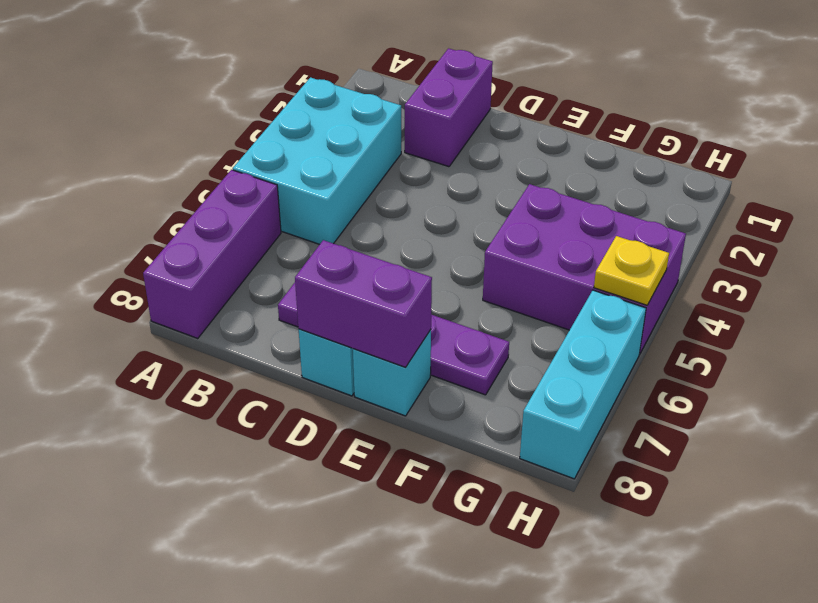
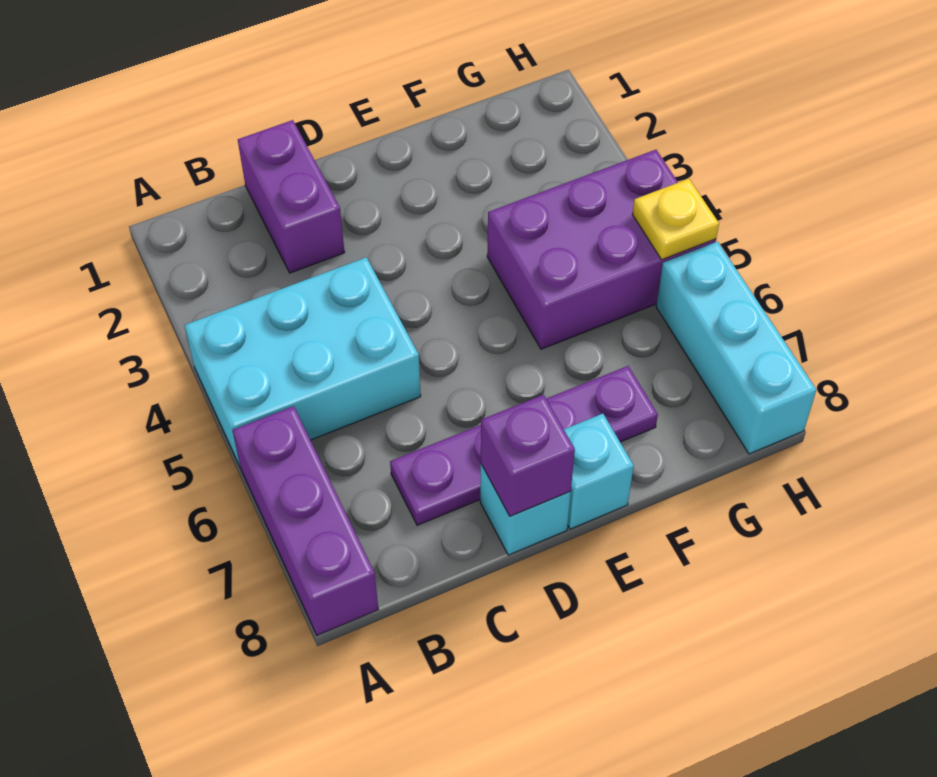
cyan brick A3:B5 level 1 -> cyan brick A4:C5 level 1
purple brick D8:E8 level 2 -> purple brick D8 level 2

